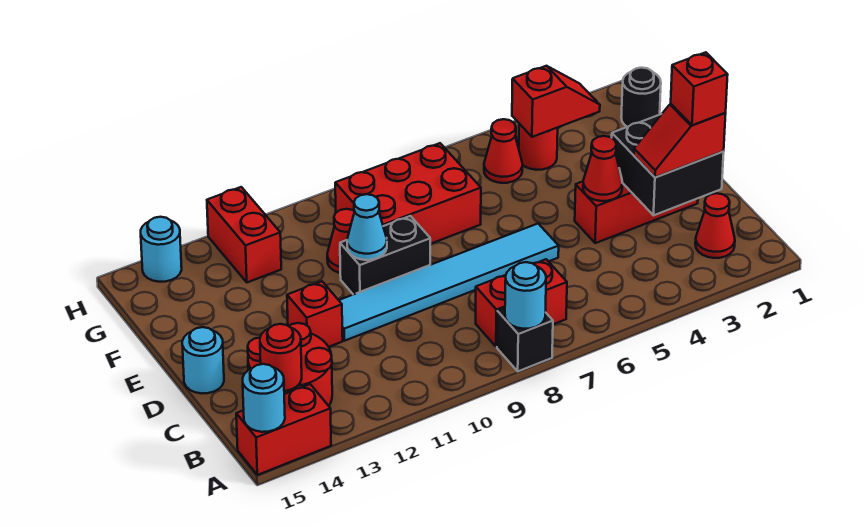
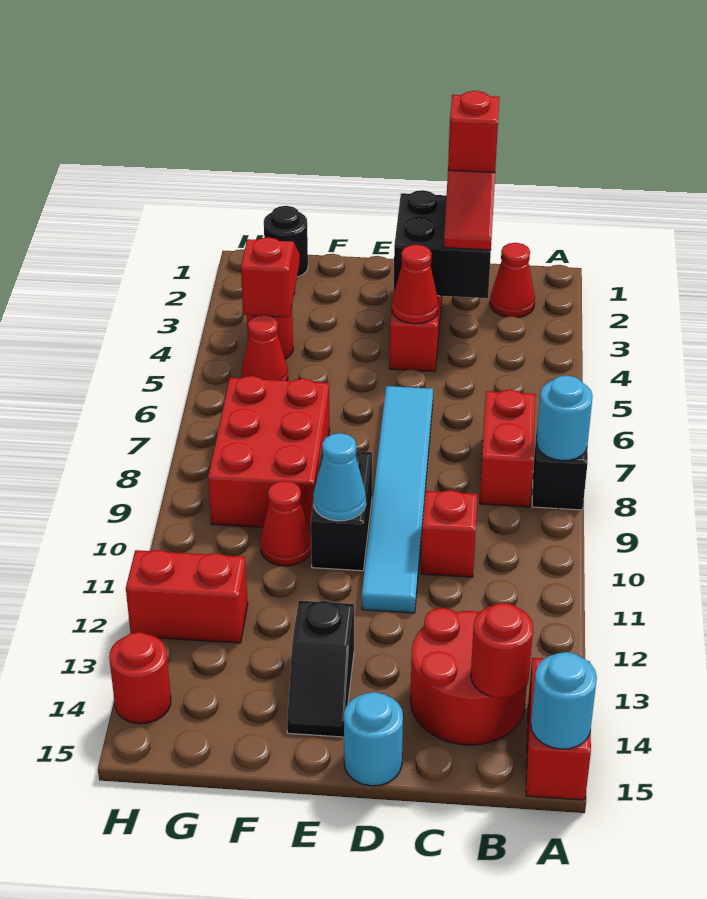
red brick D12 level 1 -> red brick C10 level 1
none -> black slope E13:E14 level 1 top 13
cyan round brick H14 level 1 -> red round brick H14 level 1

